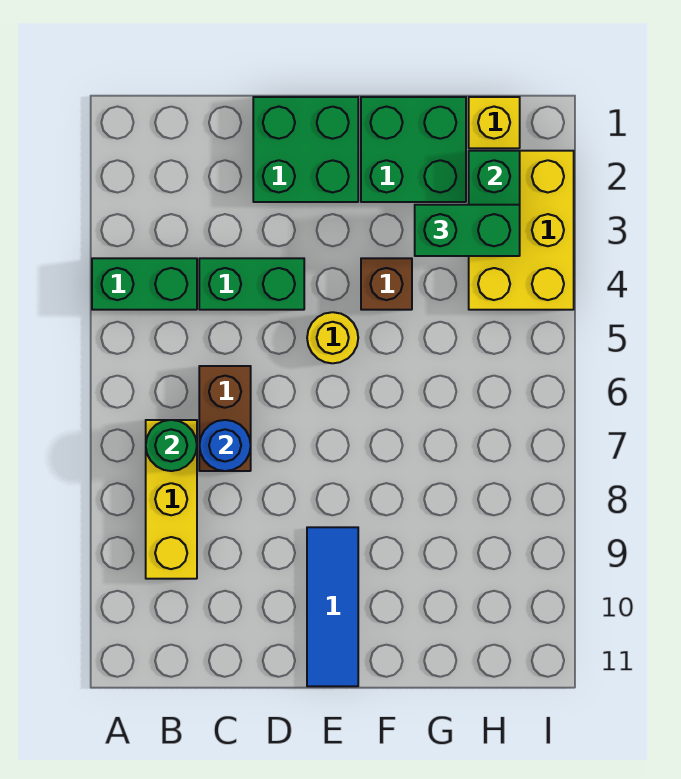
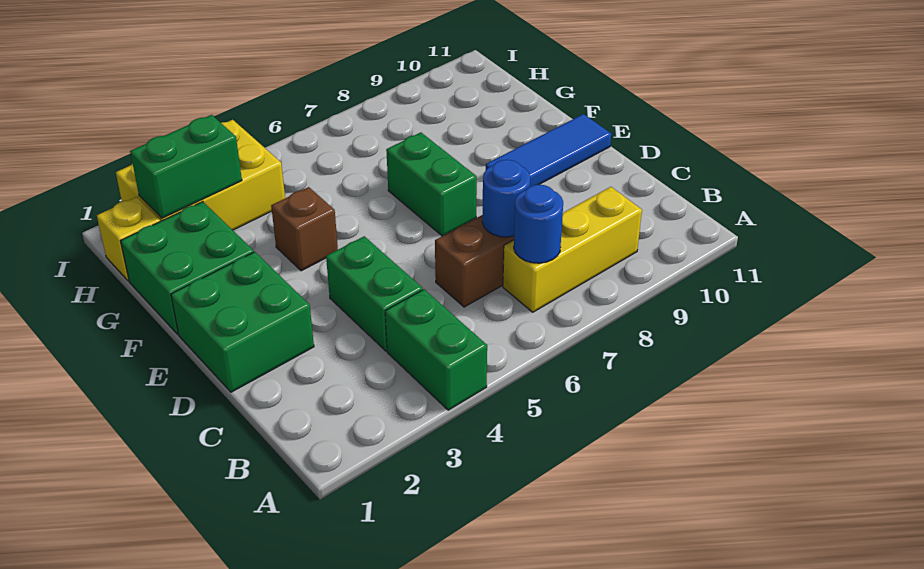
green round brick B7 level 2 -> blue round brick B7 level 2
yellow round brick E5 level 1 -> none
green brick G3:H3 level 3 -> green brick E7:F7 level 1

